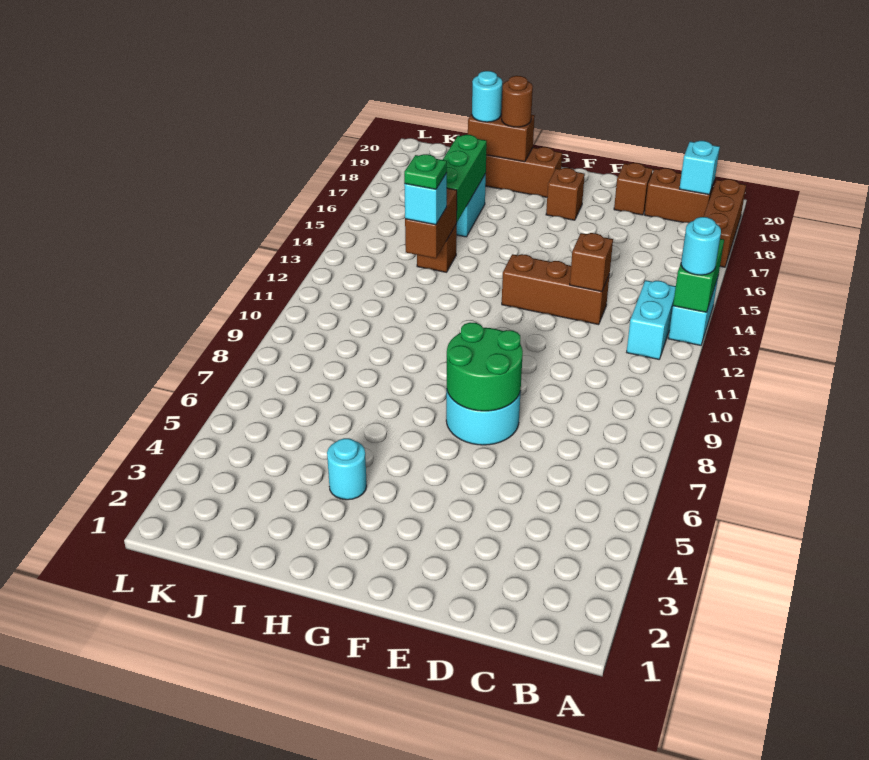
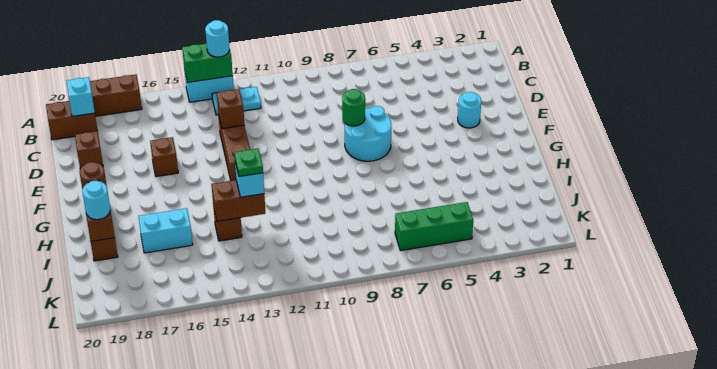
cyan brick B12:B13 level 1 -> cyan plate B12:B13 level 1
brown brick B19:C19 level 1 -> brown brick B19:B20 level 1
green round brick E7:F8 level 2 -> green round brick E8 level 2
brown brick F18 level 1 -> brown brick E16 level 1
cyan round brick H4 level 1 -> cyan round brick E3 level 1
green brick I15:I17 level 2 -> green brick K5:K7 level 1

